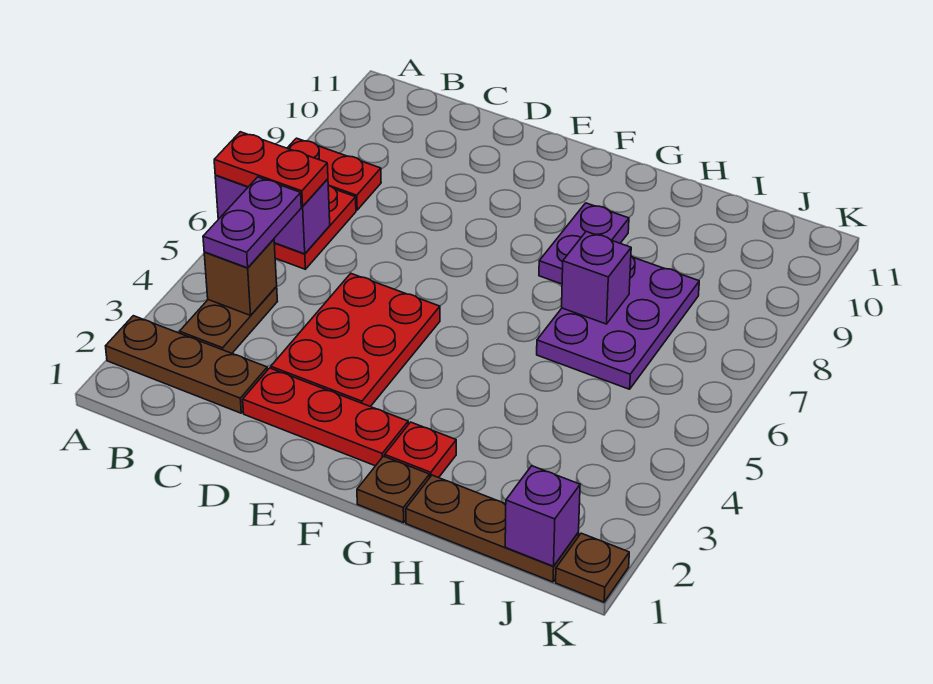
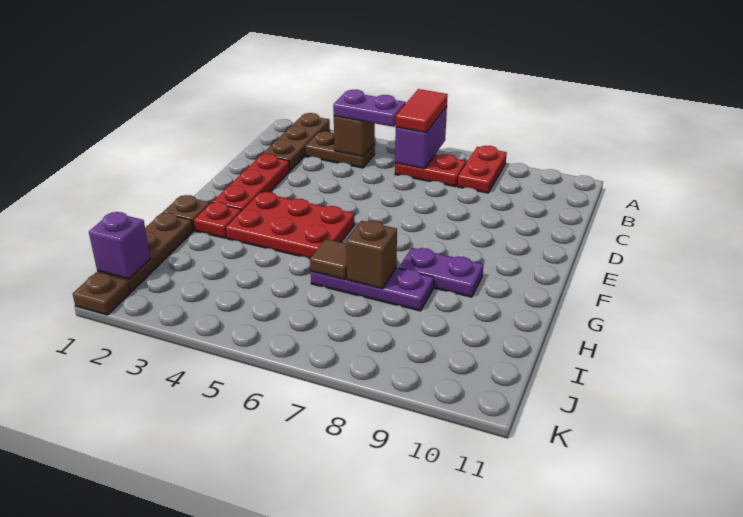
red plate A6:B6 level 3 -> red tile A6:B6 level 3
red plate D3:E5 level 1 -> red plate F3:G5 level 1
purple plate H6:I8 level 1 -> purple plate H6:H8 level 1
none -> brown tile H6 level 2
purple brick H7 level 2 -> brown brick H7 level 2

